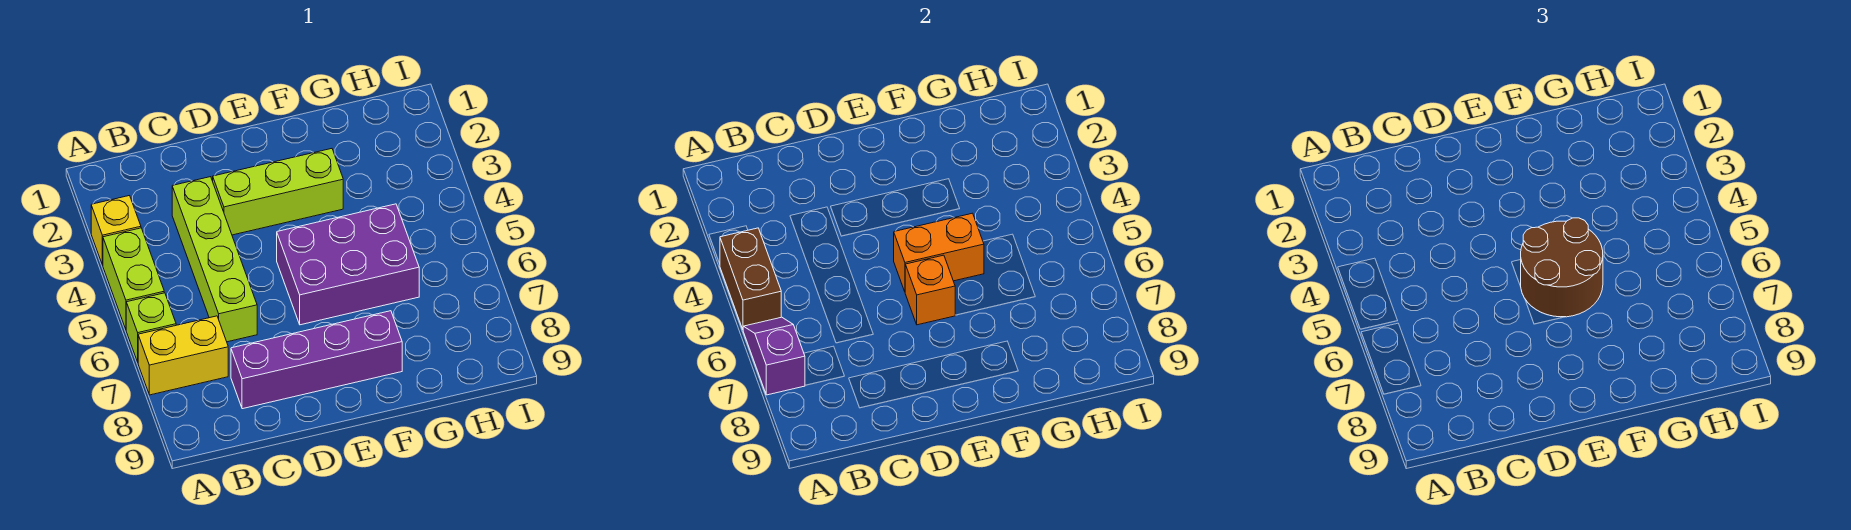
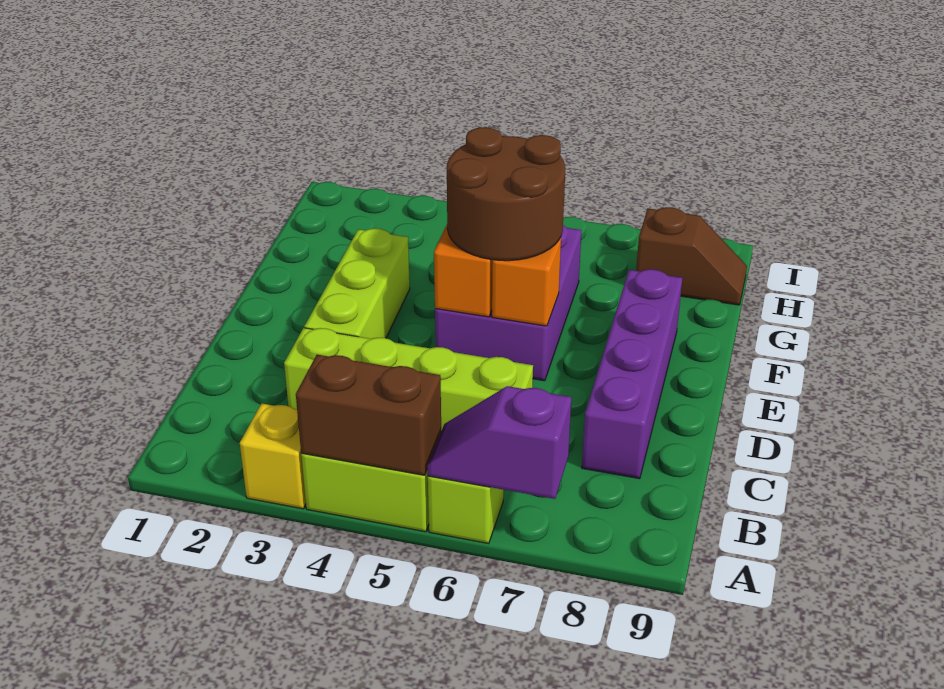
yellow brick A7:B7 level 1 -> none
none -> brown slope H8:H9 level 1 top 8

